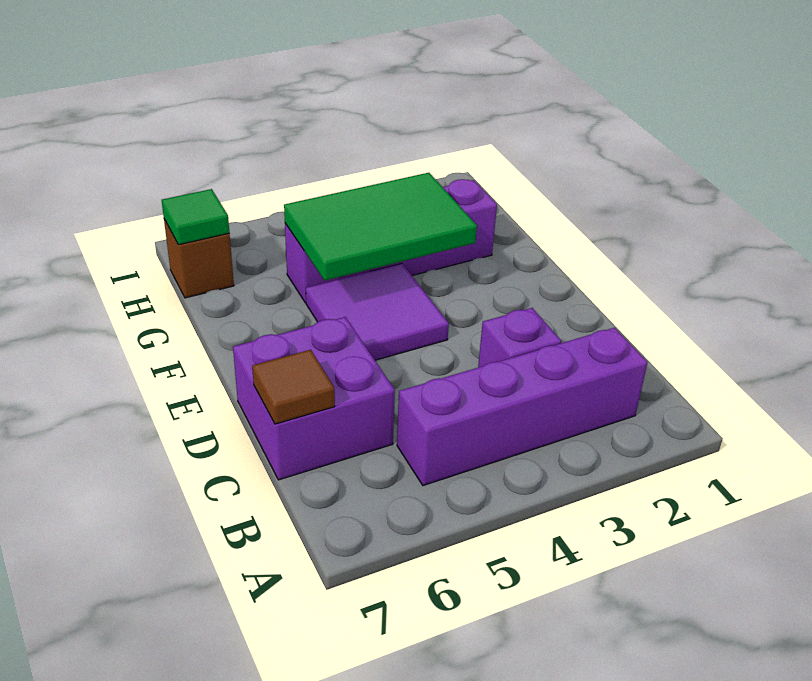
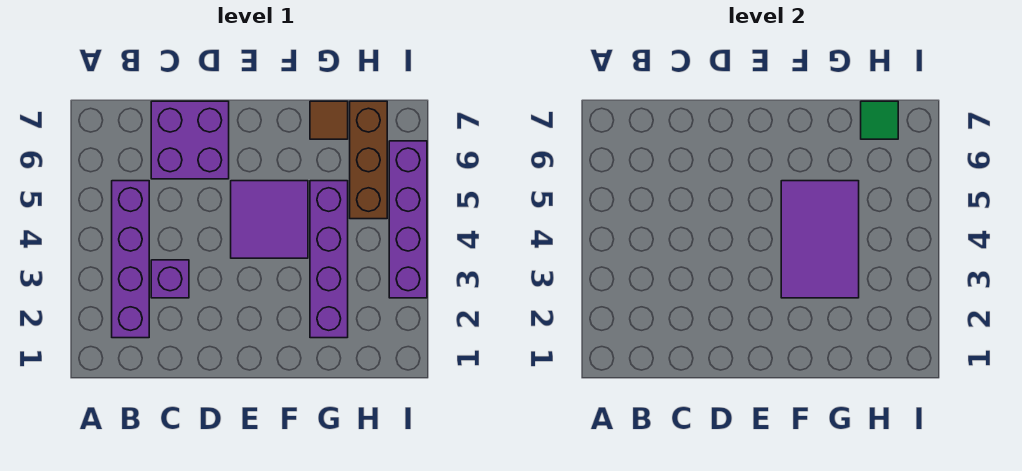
brown tile C7 level 2 -> brown tile G7 level 1
green tile F3:G5 level 2 -> purple tile F3:G5 level 2
brown brick H7 level 1 -> brown brick H5:H7 level 1
none -> purple brick I3:I6 level 1

